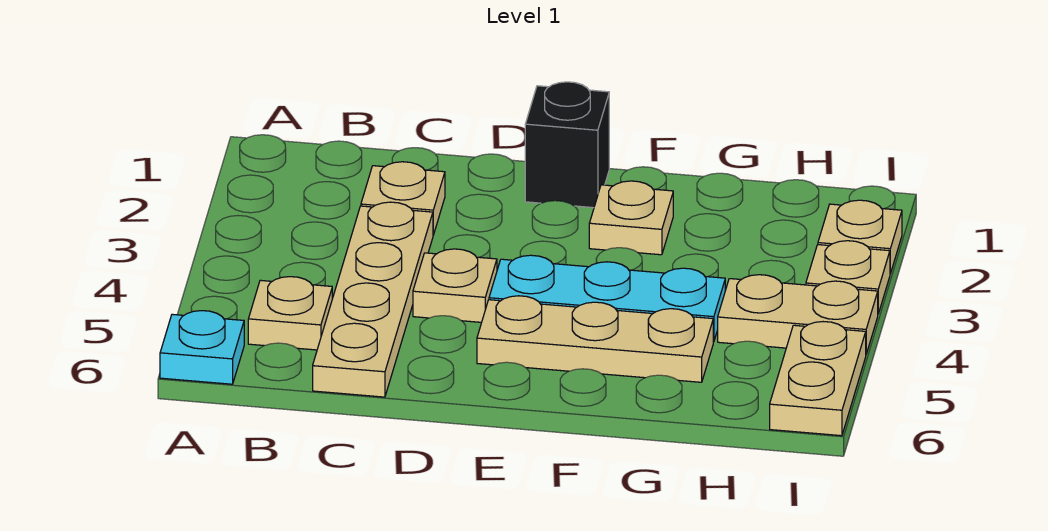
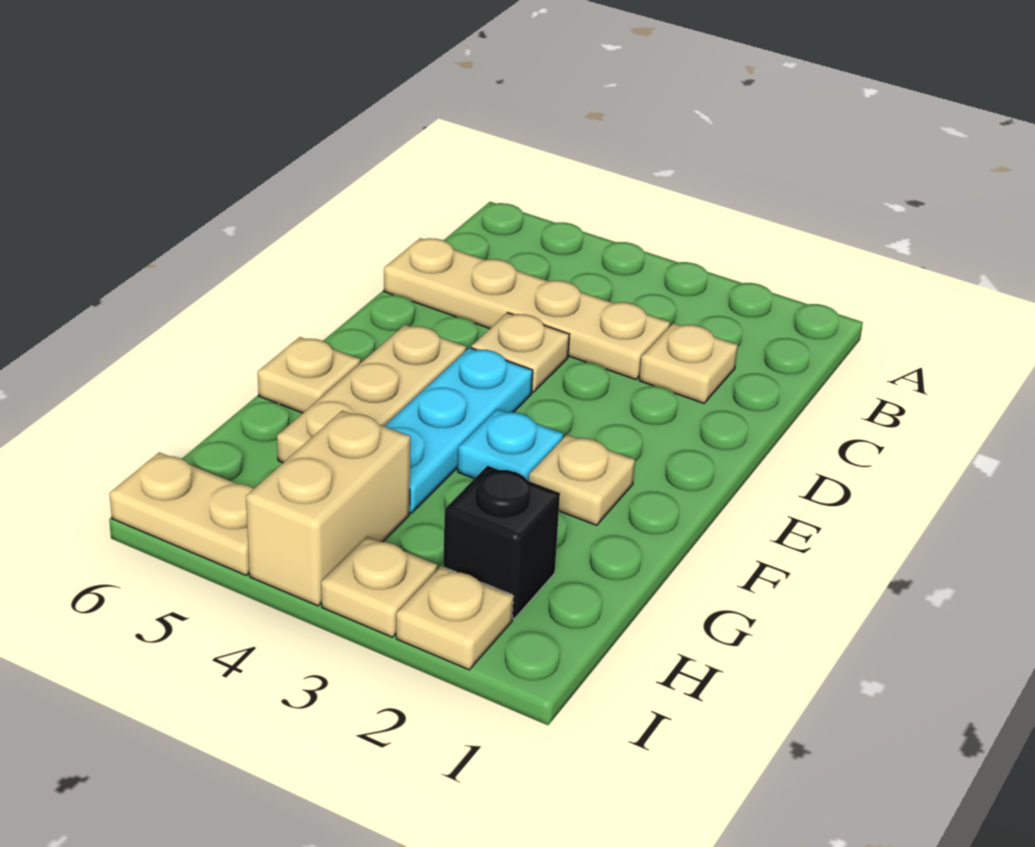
cyan plate A6 level 1 -> cyan plate F3 level 1
tan plate B5 level 1 -> tan plate F6 level 1
black brick E1 level 1 -> black brick H2 level 1
tan plate H4:I4 level 1 -> tan brick H4:I4 level 1

